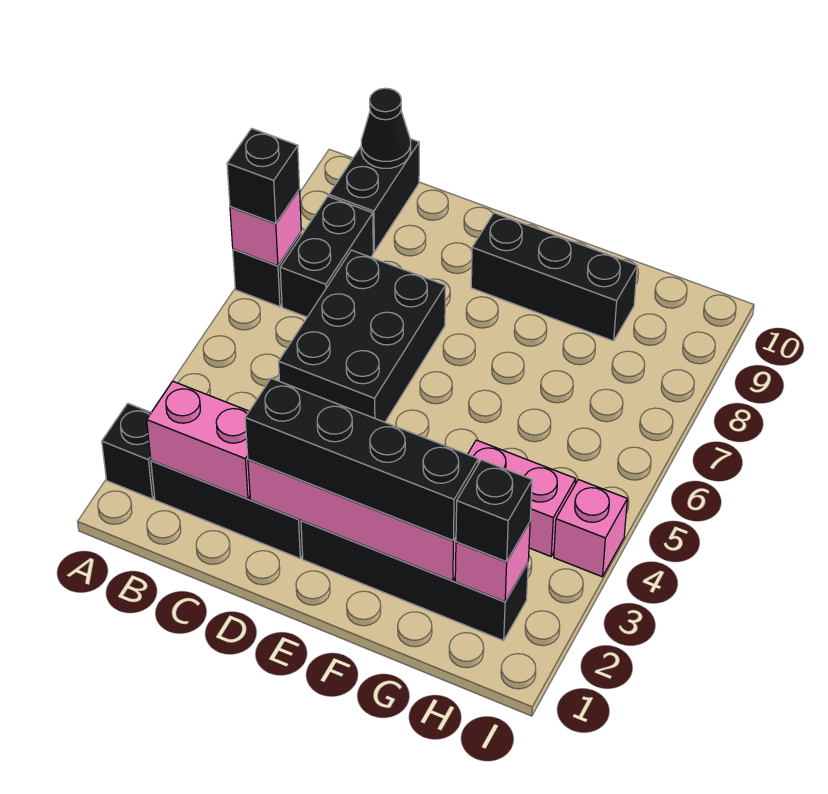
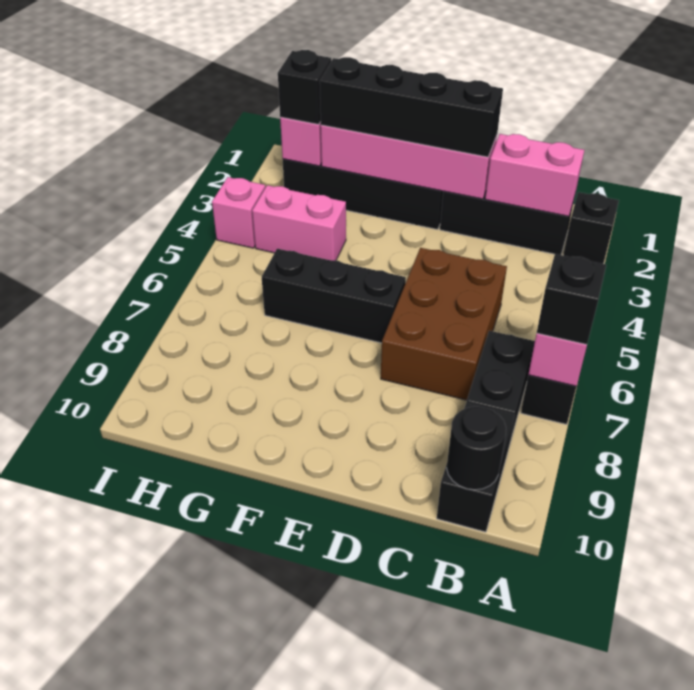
black cone B10 level 2 -> black round brick B10 level 2
black brick C5:D7 level 1 -> brown brick C5:D7 level 1
black brick E9:G9 level 1 -> black brick E6:G6 level 1

